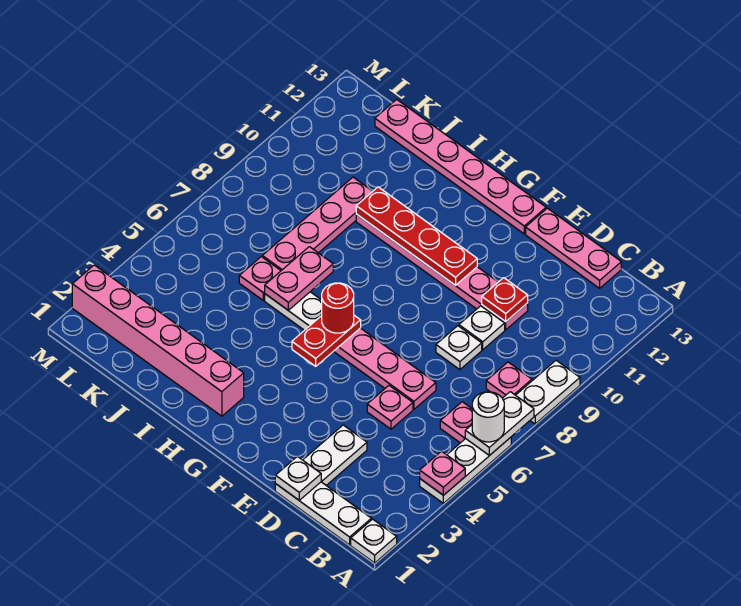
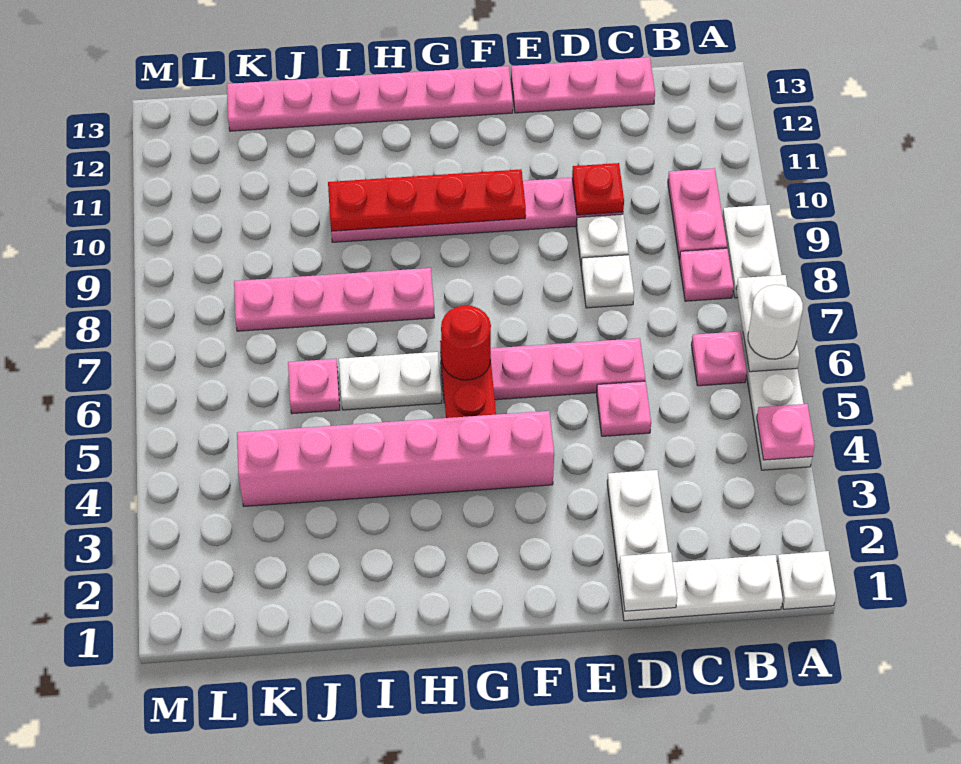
pink brick H2:M2 level 1 -> pink brick F4:K4 level 1
pink plate I6:I7 level 2 -> pink plate B9:B10 level 1
pink plate J7:J10 level 1 -> pink plate H8:K8 level 1

